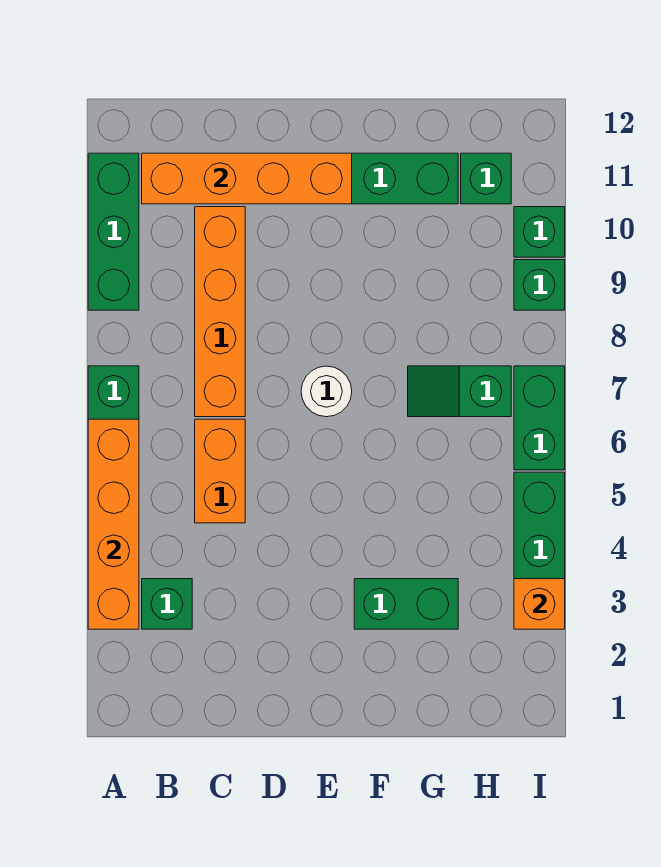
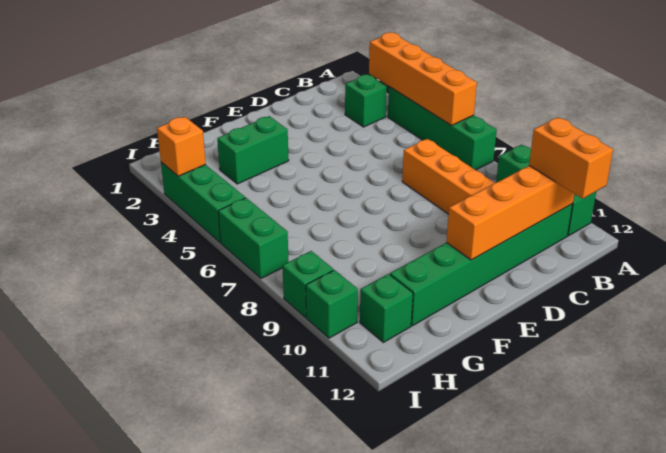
orange brick C5:C6 level 1 -> orange brick B11:B12 level 3
white round brick E7 level 1 -> none
green slope G7:H7 level 1 top H -> none

